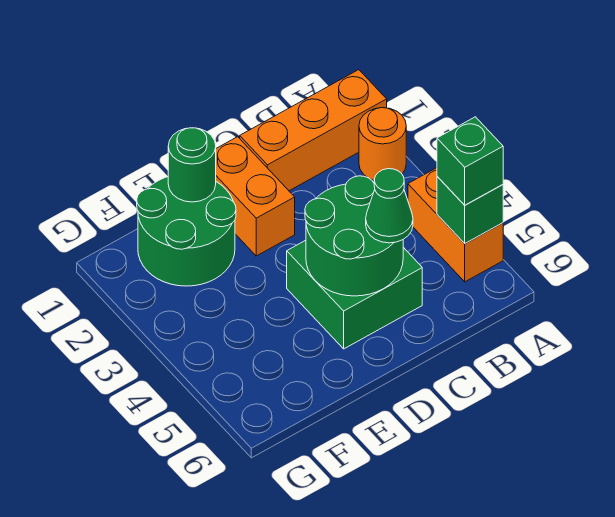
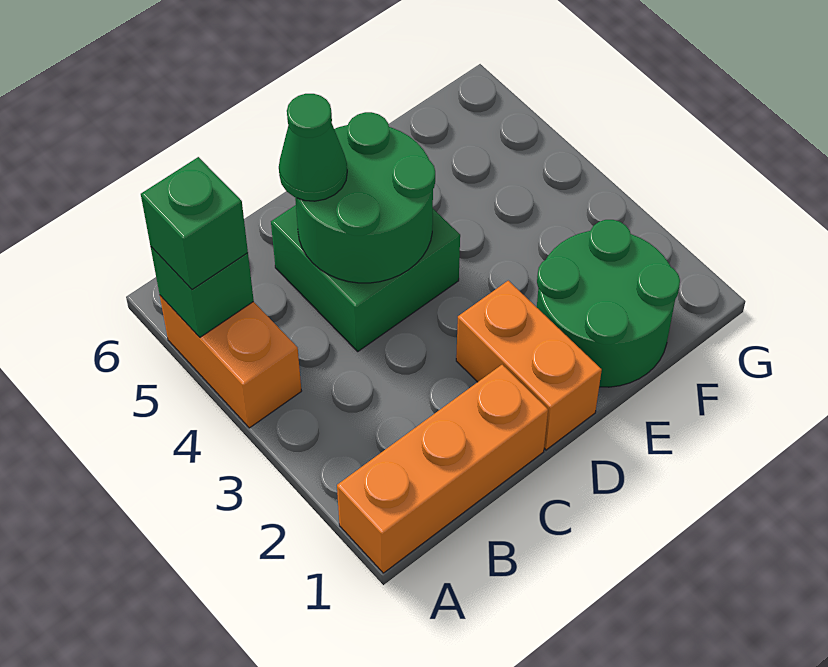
orange round brick A2 level 1 -> none
green round brick E1 level 2 -> none

